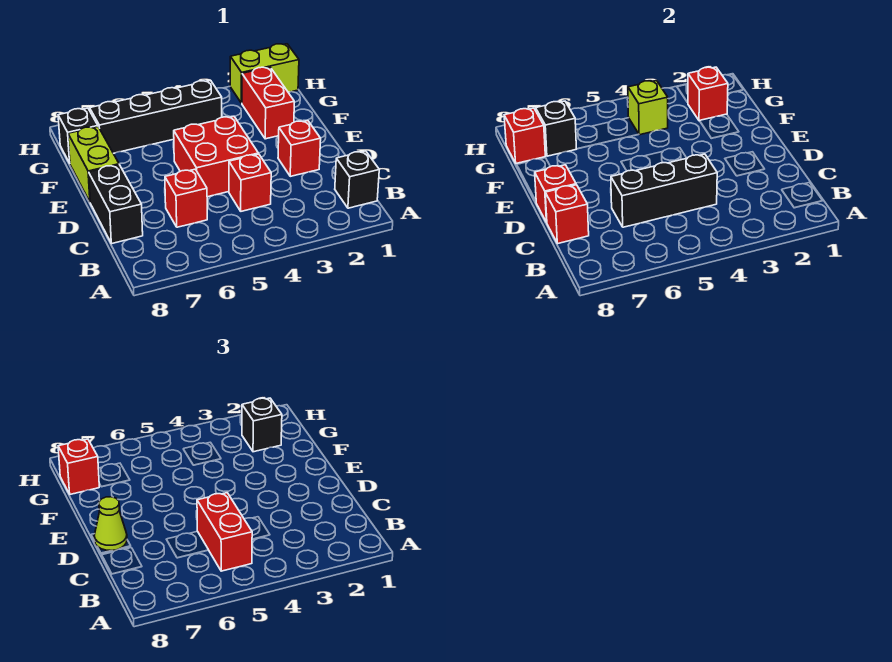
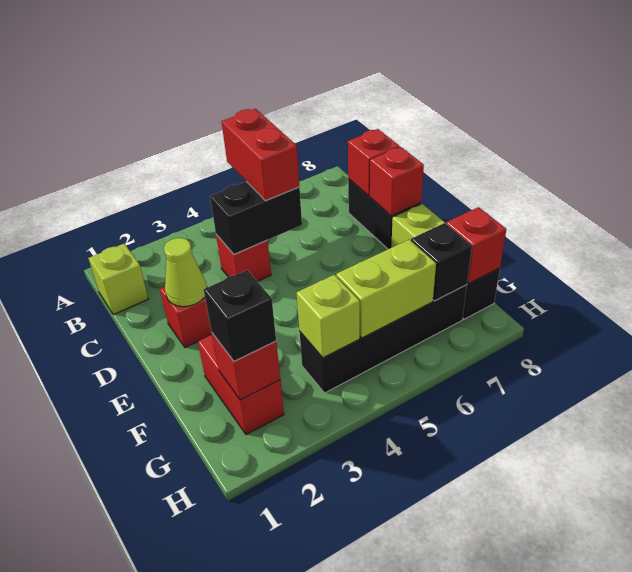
black brick B1 level 1 -> lime brick B1 level 1
black brick C4:C6 level 2 -> black brick C4:C5 level 2
red brick C6 level 1 -> none
red brick D4:E5 level 1 -> none
lime cone D8 level 3 -> lime cone D2 level 2
red brick G8 level 3 -> none
lime brick H1:H2 level 1 -> lime brick G5:G6 level 2

